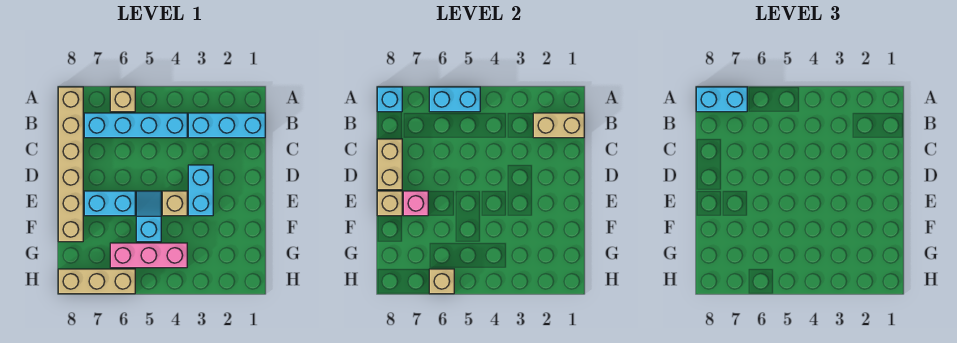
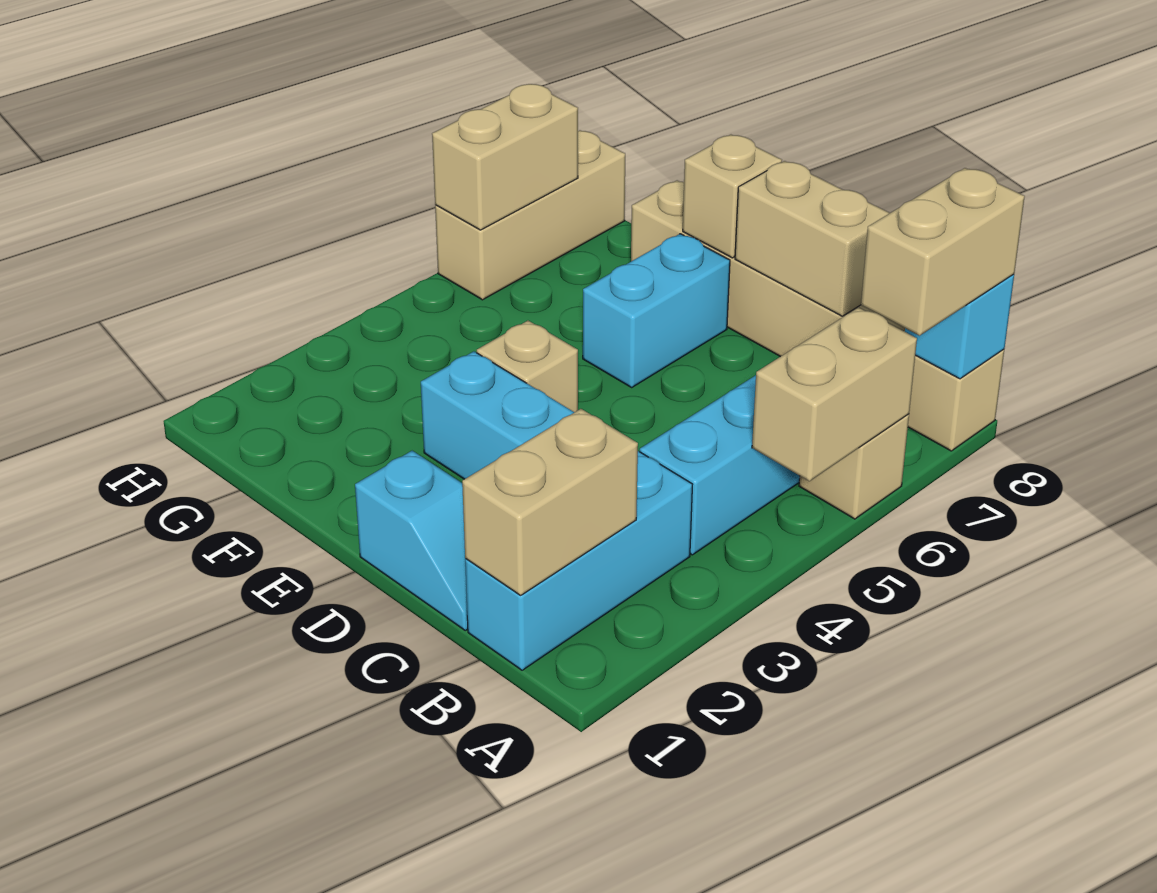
cyan brick A5:A6 level 2 -> tan brick A5:A6 level 2
cyan brick A7:A8 level 3 -> tan brick A7:A8 level 3
cyan slope E5:F5 level 1 top F -> cyan slope C1:D1 level 1 top D
pink brick E7 level 2 -> none
pink brick G4:G6 level 1 -> none
tan brick H6 level 2 -> tan brick H6:H7 level 2

